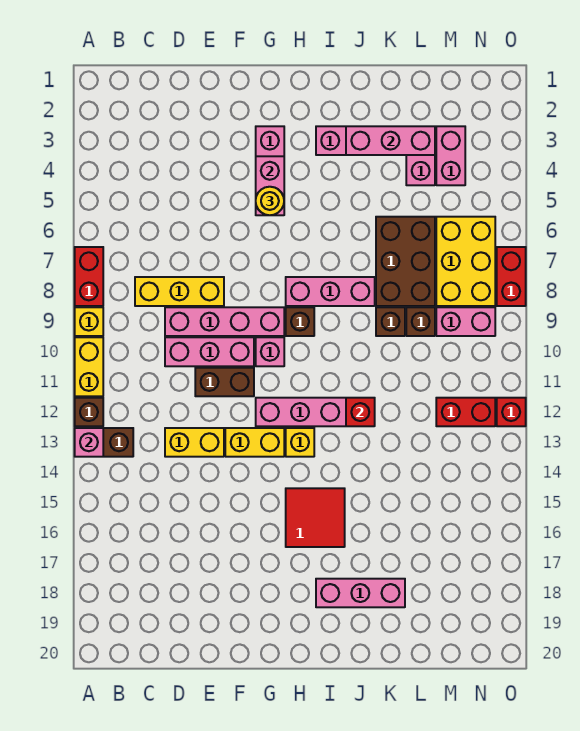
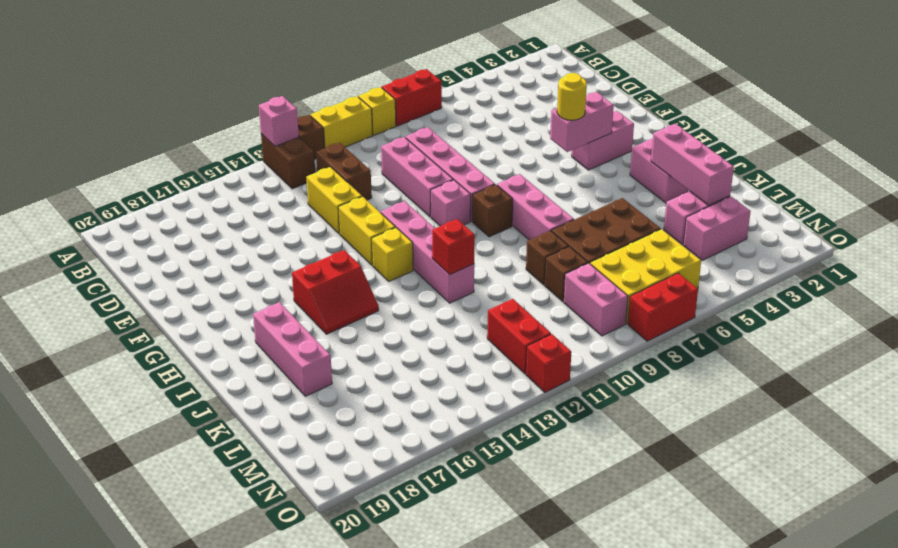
yellow brick C8:E8 level 1 -> none
brown brick E11:F11 level 1 -> brown brick C12:D12 level 1
red tile H15:I16 level 1 -> red slope H15:I16 level 1 top H

